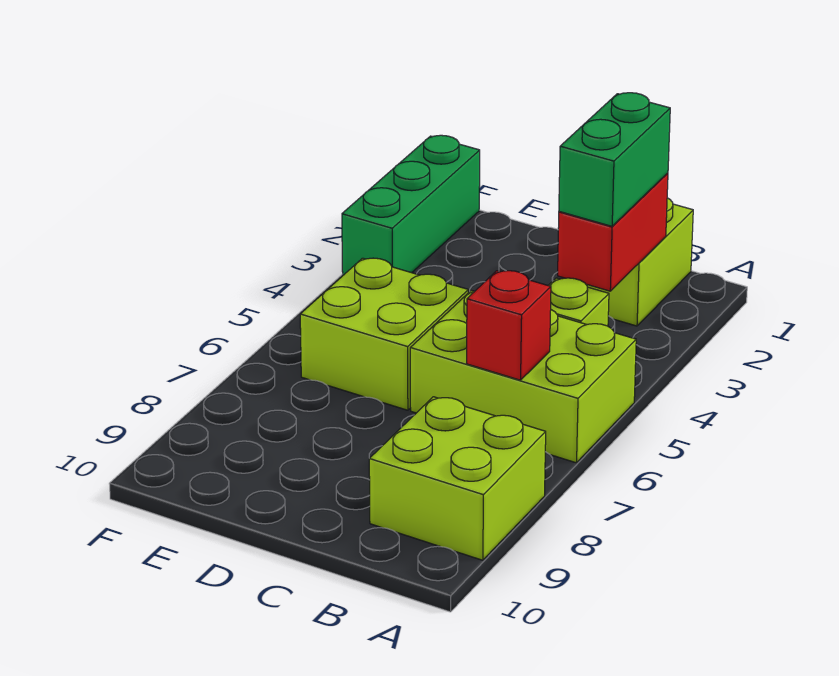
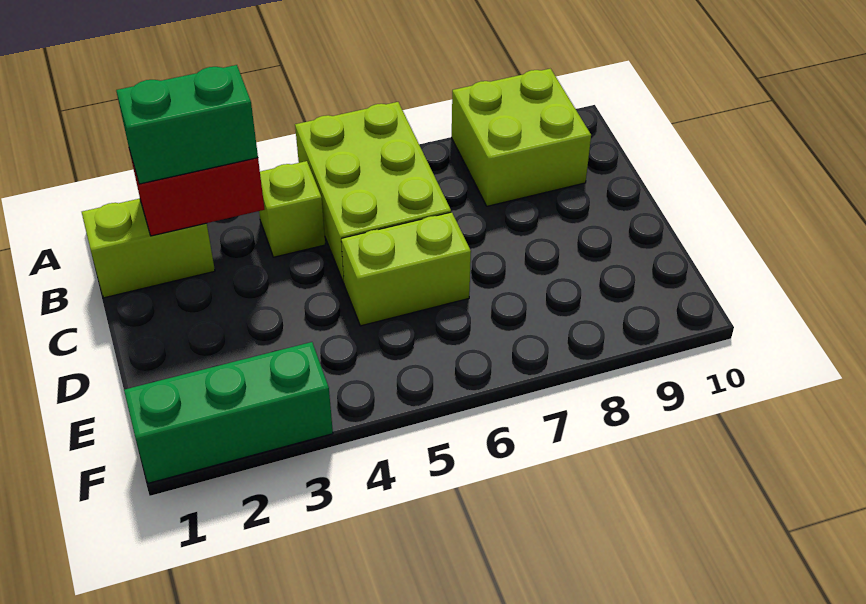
red brick B6 level 2 -> none
lime brick D5:E6 level 1 -> lime brick D5:D6 level 1

